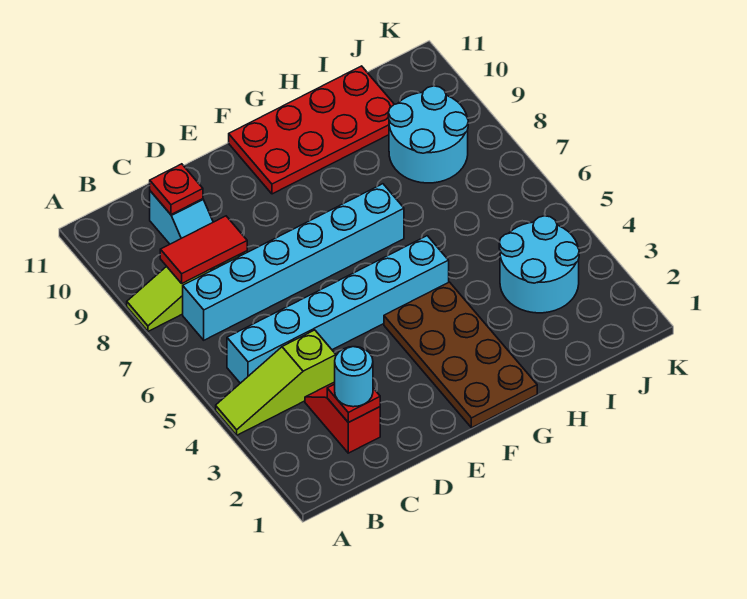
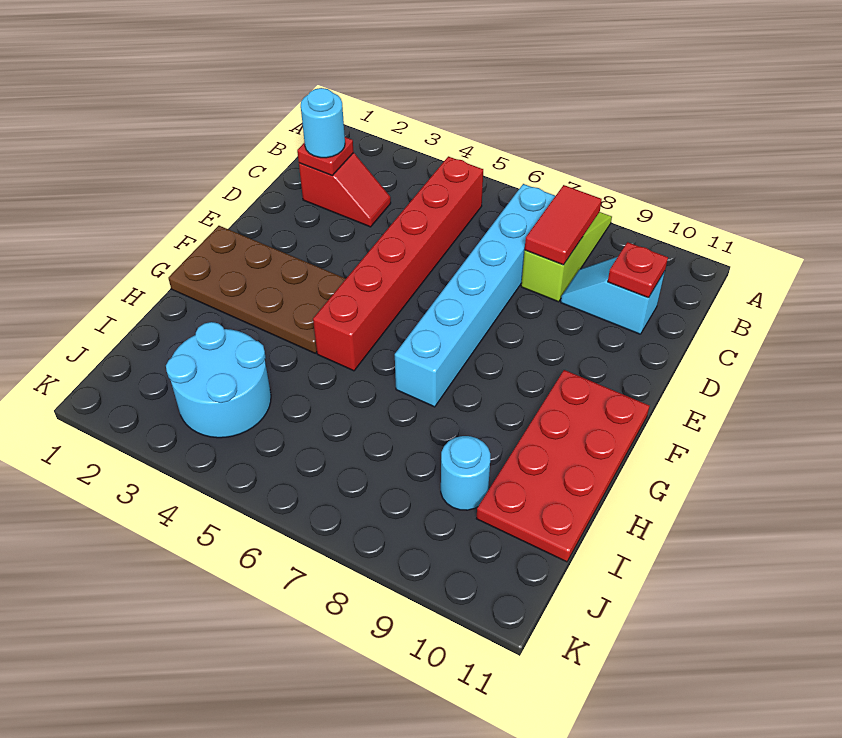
lime slope A4:C4 level 1 top C -> none
cyan brick B5:G5 level 1 -> red brick B5:G5 level 1
cyan round brick I8:J9 level 1 -> cyan round brick I9 level 1

